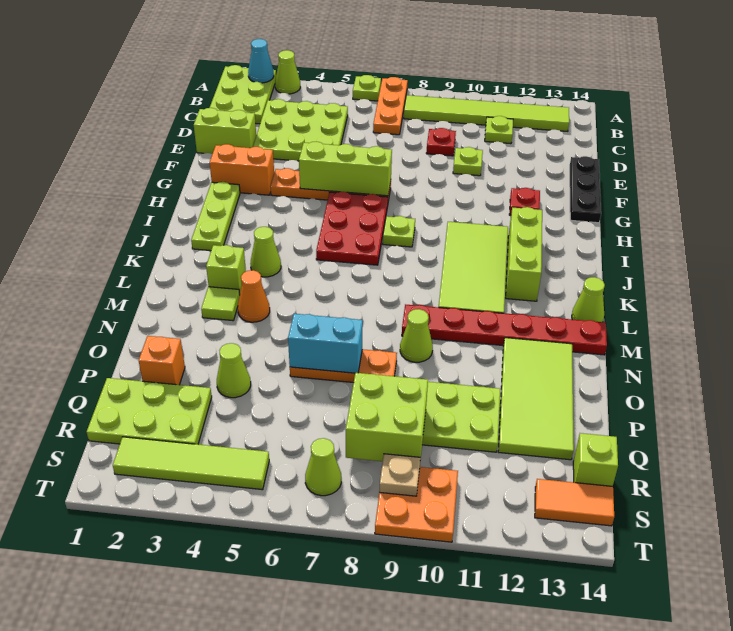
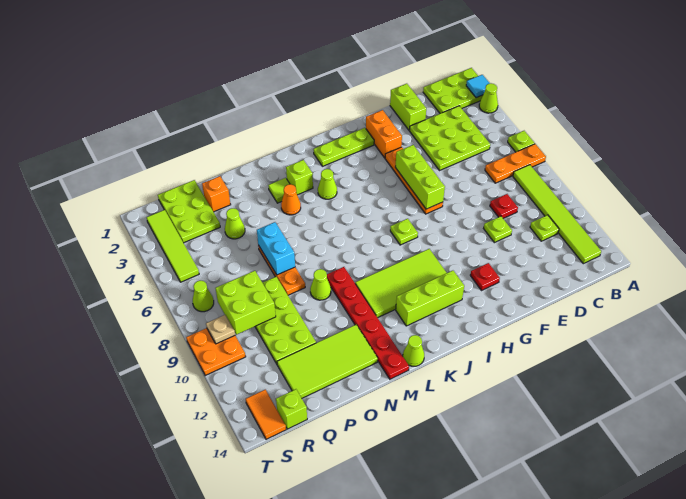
cyan cone A2 level 2 -> cyan tile A2 level 2
black plate E14:G14 level 1 -> none
red plate H6:J7 level 1 -> none

